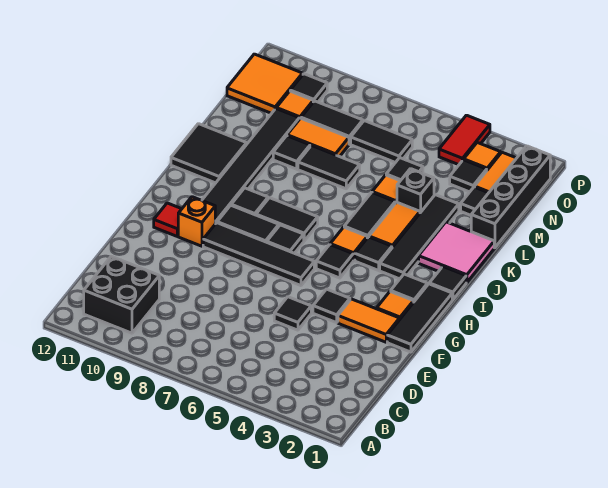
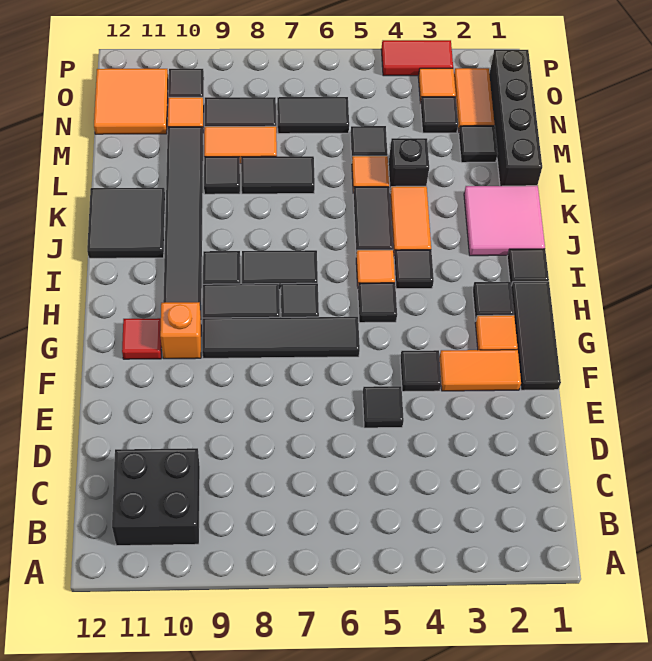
black tile I3:L3 level 1 -> none
red tile O4:P4 level 1 -> red tile P3:P4 level 1

